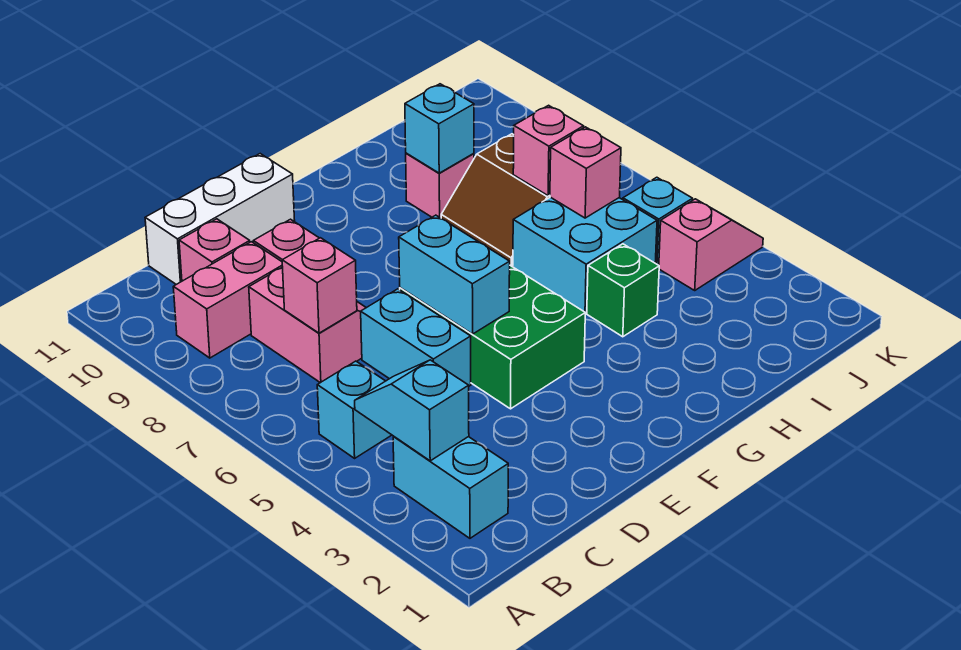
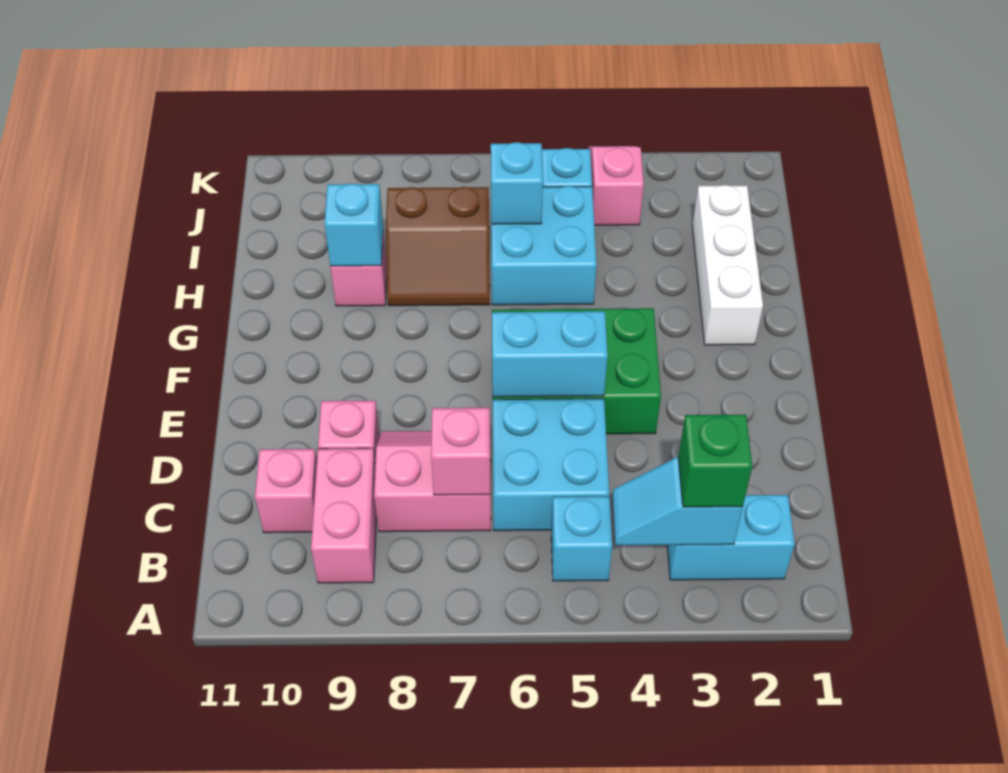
white brick C11:E11 level 1 -> white brick G2:I2 level 1
cyan brick D5:D6 level 1 -> cyan brick C5:D6 level 1
green brick H4 level 1 -> green brick B3 level 3
pink brick I6 level 2 -> cyan brick I6 level 2
pink brick I7 level 2 -> none

